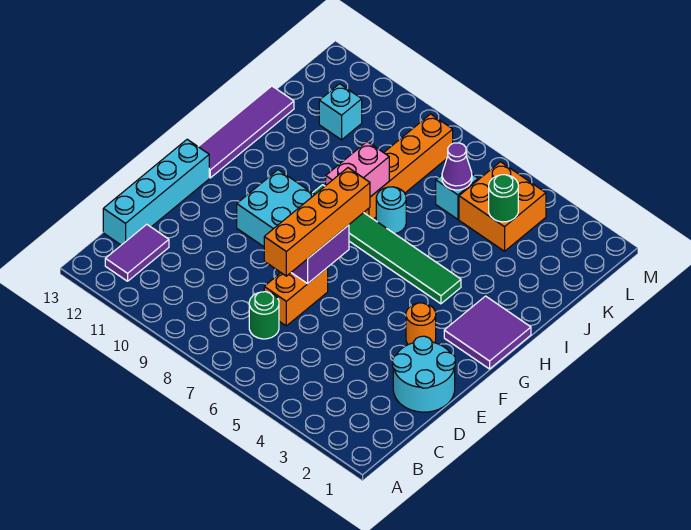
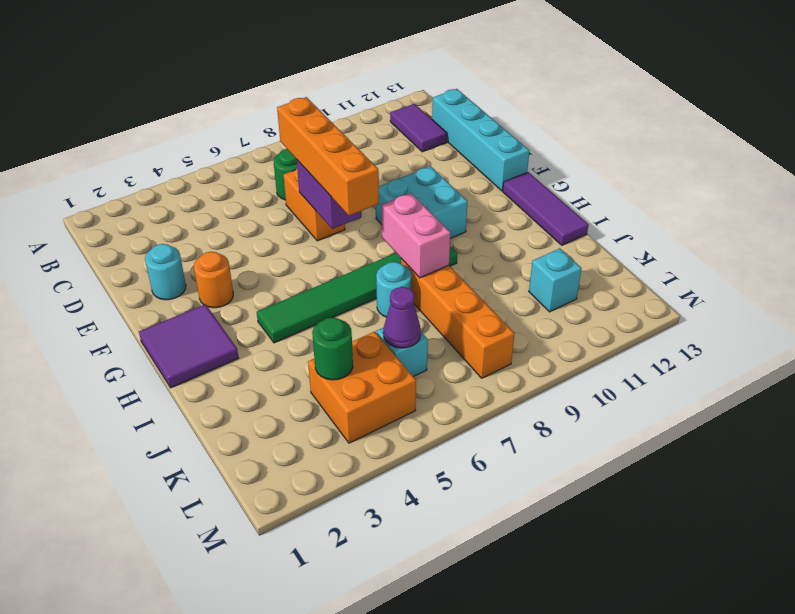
cyan round brick D1:E2 level 1 -> cyan round brick E2 level 1
purple tile G13:J13 level 1 -> purple tile G13:I13 level 1

